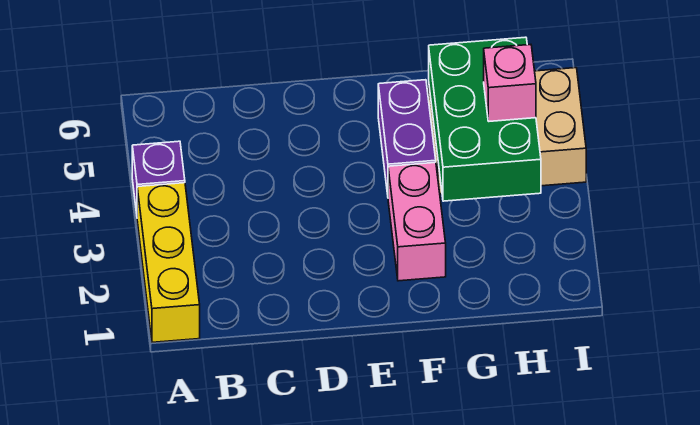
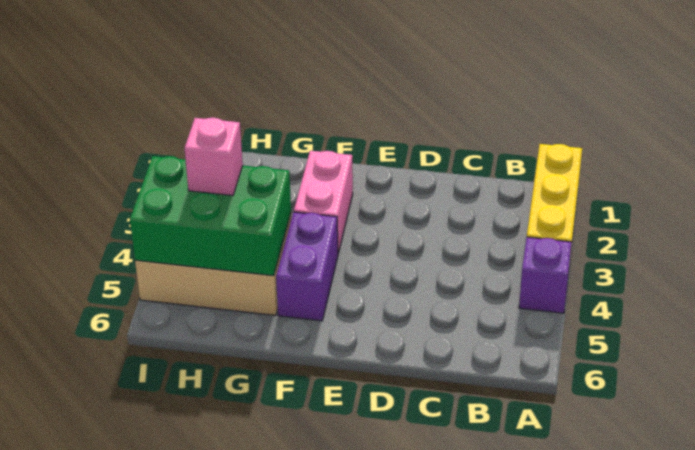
green brick G3:H5 level 2 -> green brick G4:I5 level 2

